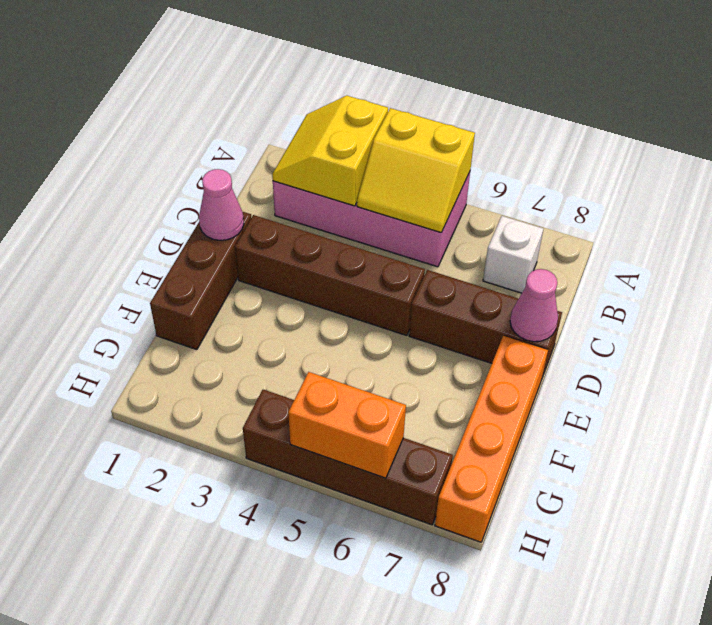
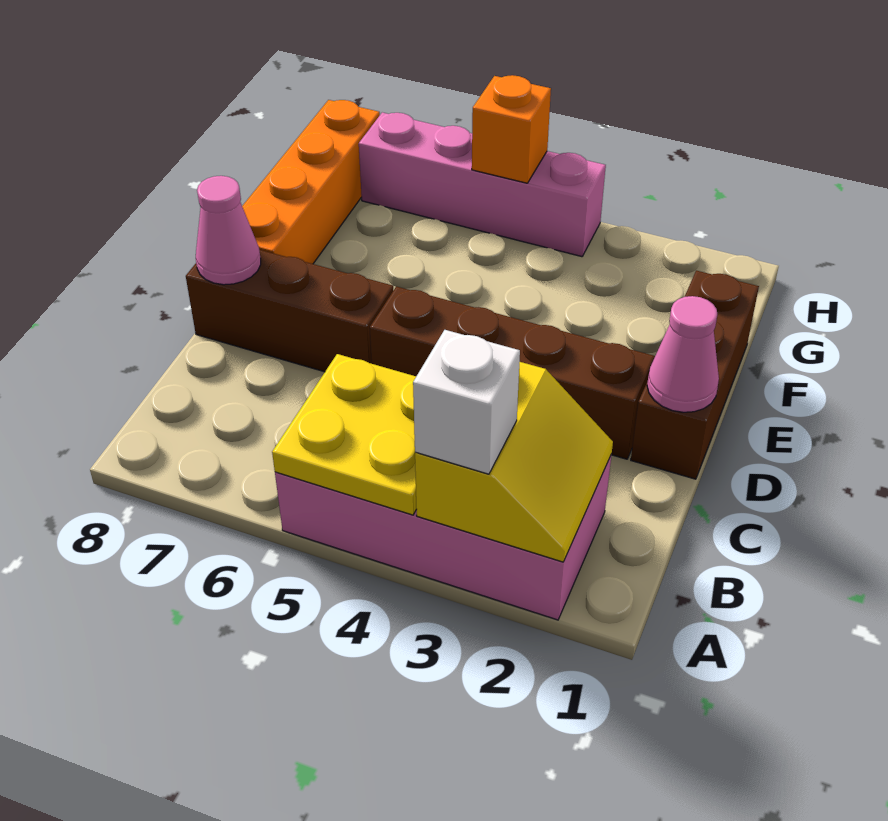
yellow slope A4:B5 level 2 top A -> yellow plate A4:B5 level 2
white brick B7 level 1 -> white brick A3 level 3
brown brick H4:H7 level 1 -> pink brick H4:H7 level 1
orange brick H5:H6 level 2 -> orange brick H5 level 2

